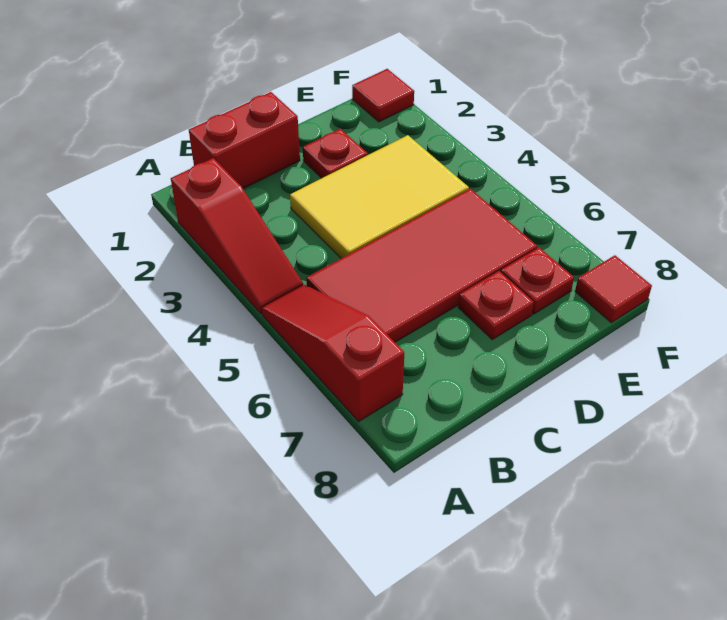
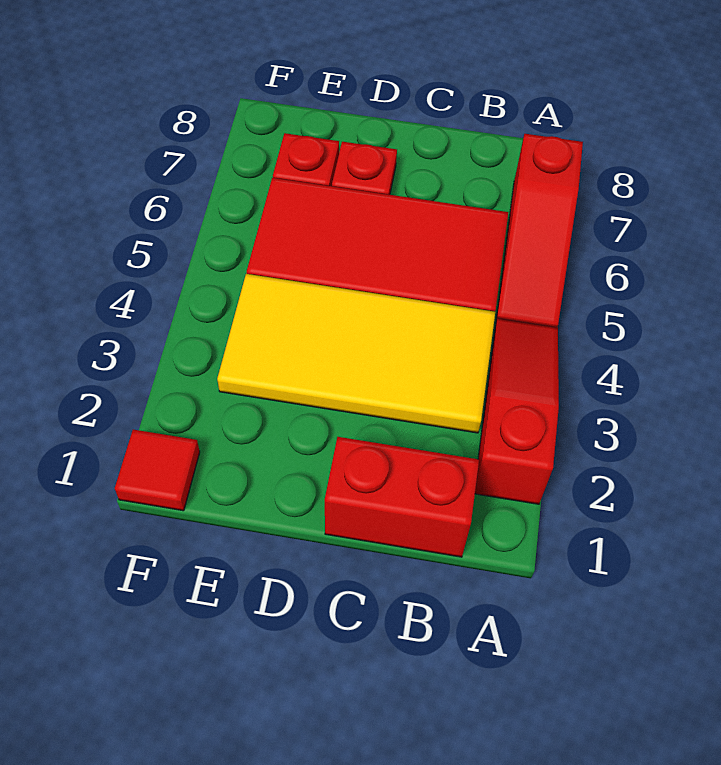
yellow tile C3:E4 level 1 -> yellow tile B3:E4 level 1
red plate D2 level 1 -> none
red tile F8 level 1 -> none

